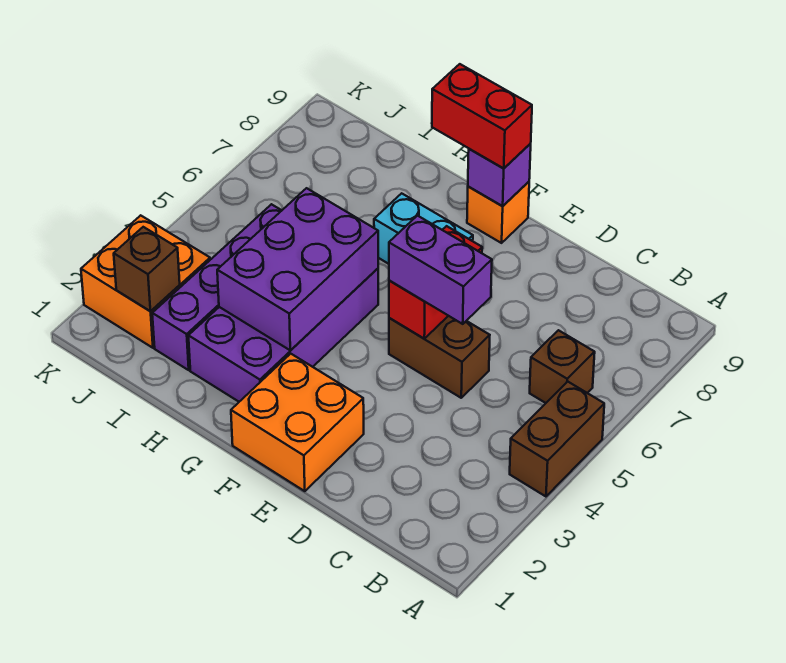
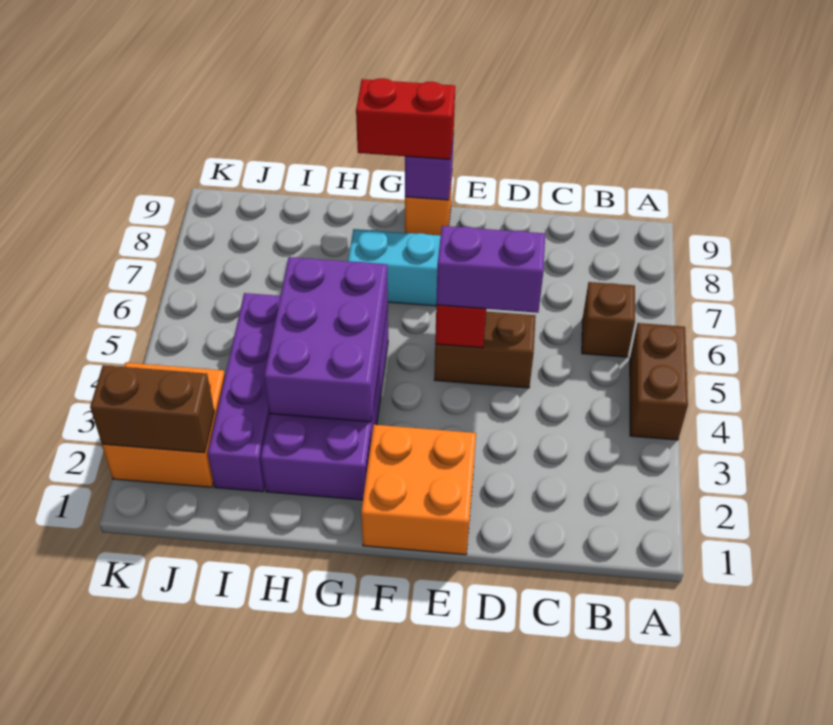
brown brick J2 level 2 -> brown brick J2:K2 level 2

